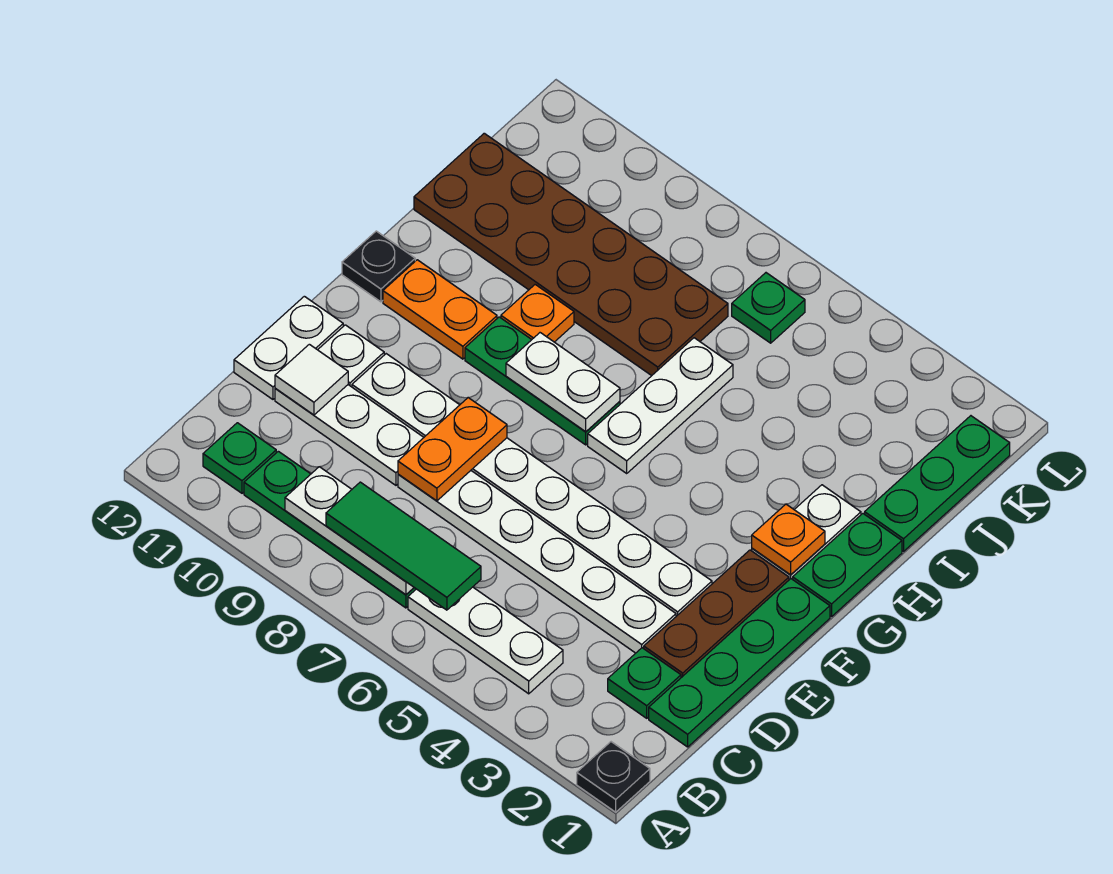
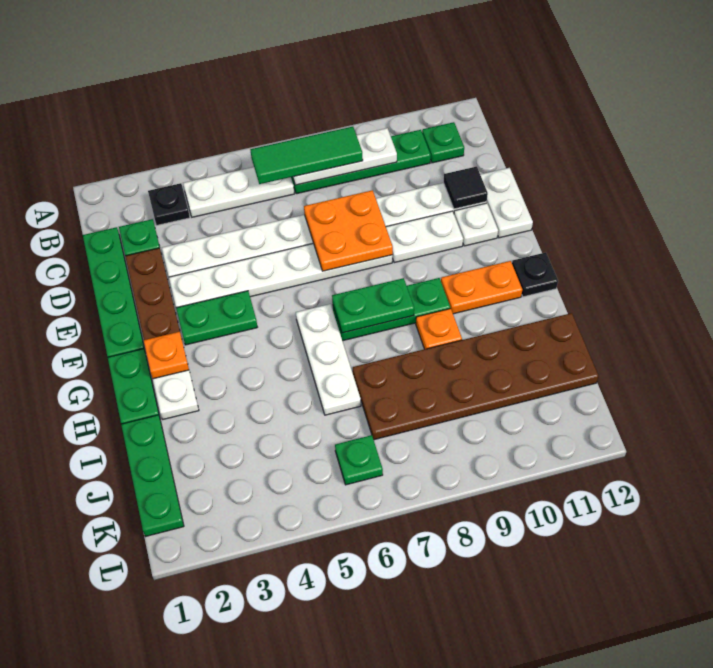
black plate A1 level 1 -> black plate B3 level 1
orange plate D8:E8 level 2 -> orange plate D7:E8 level 2
white tile D11 level 2 -> black tile D11 level 2
none -> green plate F3:F4 level 1
white plate G7:G8 level 2 -> green plate G7:G8 level 2

